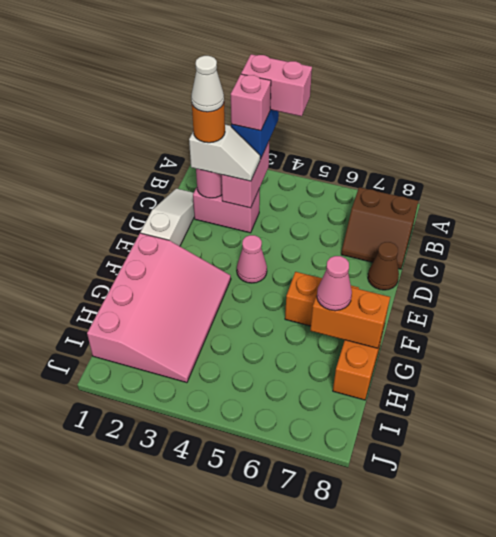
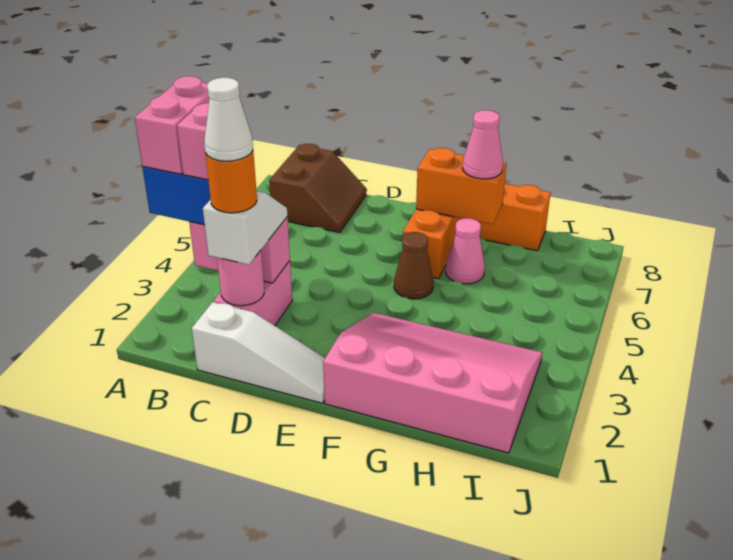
white slope C1:E1 level 1 top E -> white slope C1:E1 level 1 top C
brown cone D8 level 1 -> brown cone F5 level 1
pink cone E4 level 1 -> pink cone G6 level 1
orange brick G7:G8 level 2 -> orange brick F7:G7 level 2

